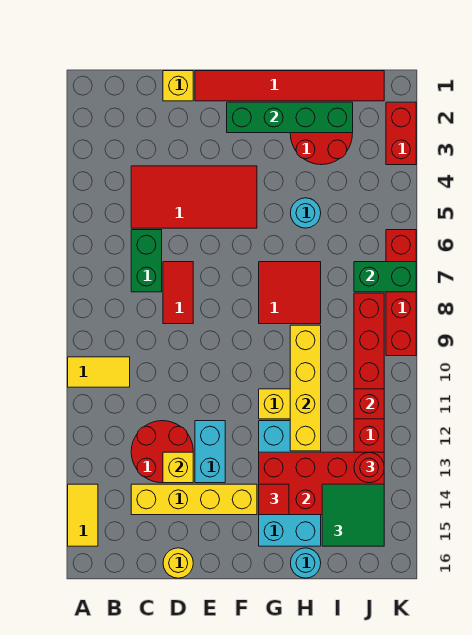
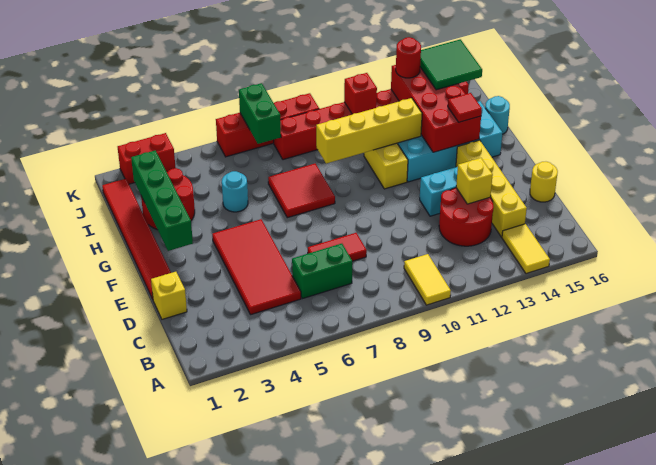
yellow tile A14:A15 level 1 -> yellow tile A14:B14 level 1

